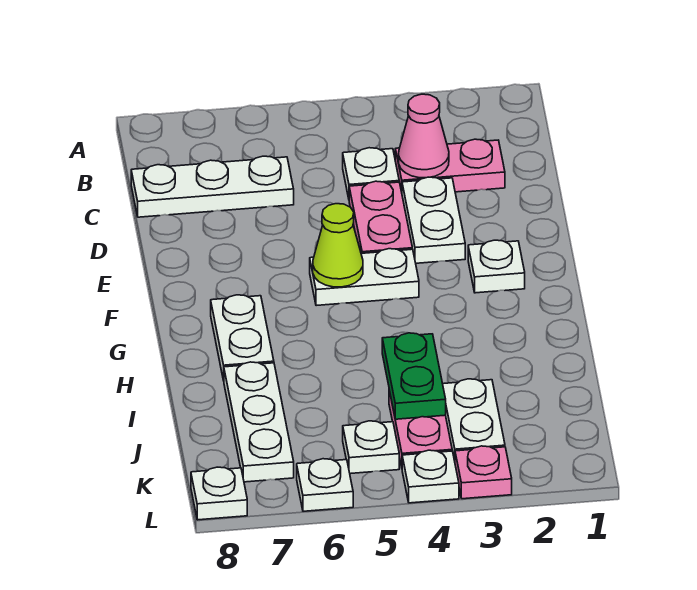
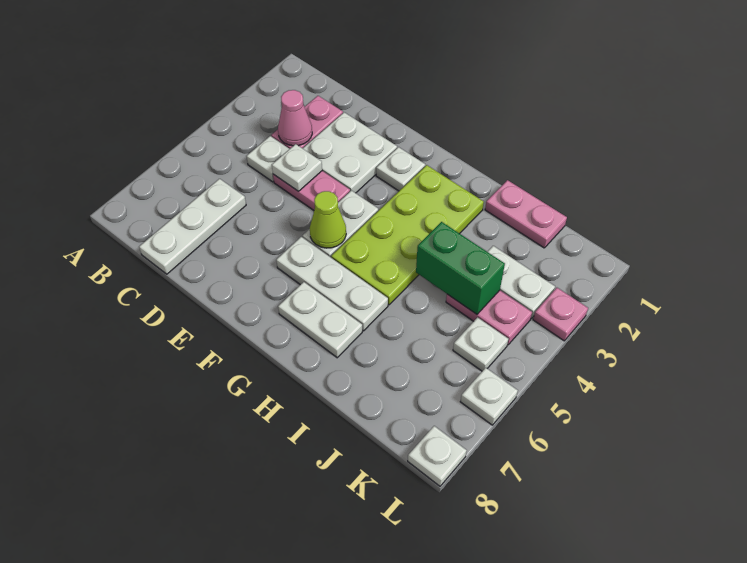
white plate D3:E3 level 1 -> white plate D2:E3 level 1
none -> lime plate G2:H5 level 1
none -> pink plate I1:J1 level 1
green plate I4:J4 level 2 -> green brick I4:J4 level 2
white plate I7:K7 level 1 -> white plate F6:H6 level 1
white plate L4 level 1 -> white plate D4 level 2

